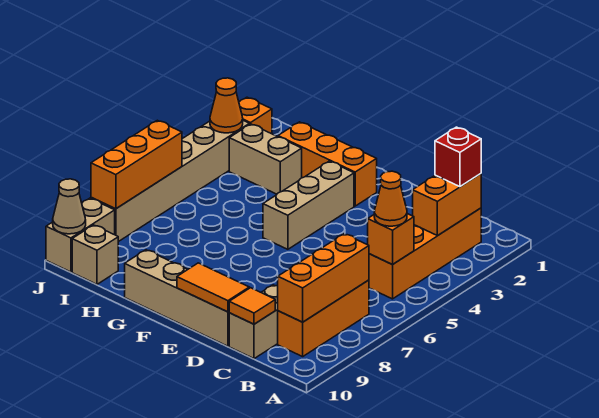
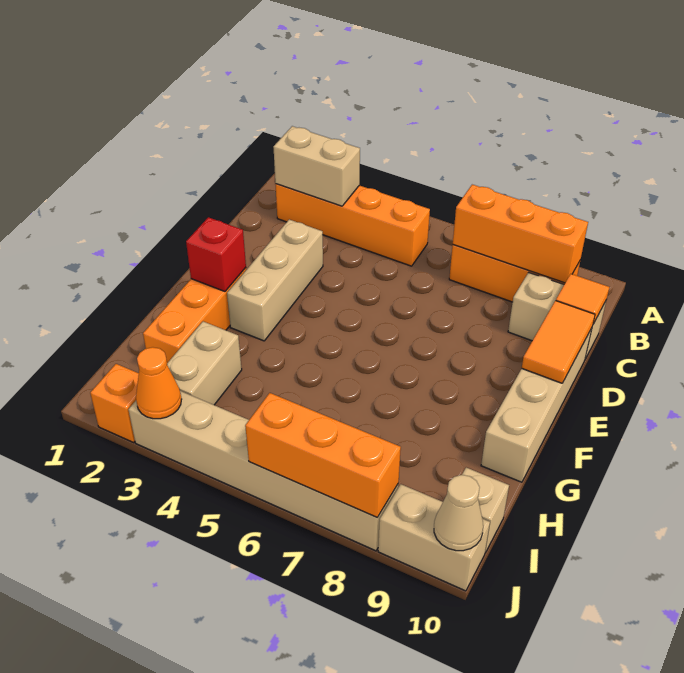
orange brick B2:B3 level 2 -> tan brick B2:B3 level 2
red brick B2 level 3 -> red brick F2 level 2
orange brick B5 level 2 -> none
orange cone B5 level 3 -> none
tan brick F3:F5 level 1 -> tan brick D3:F3 level 1

